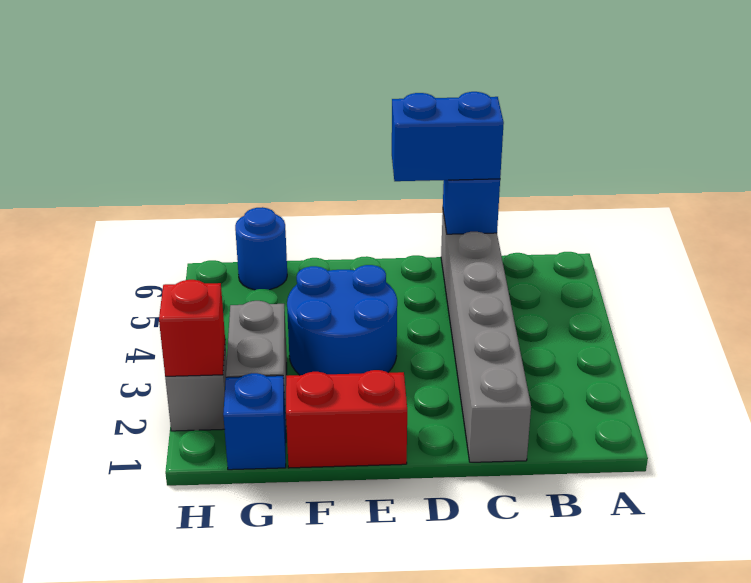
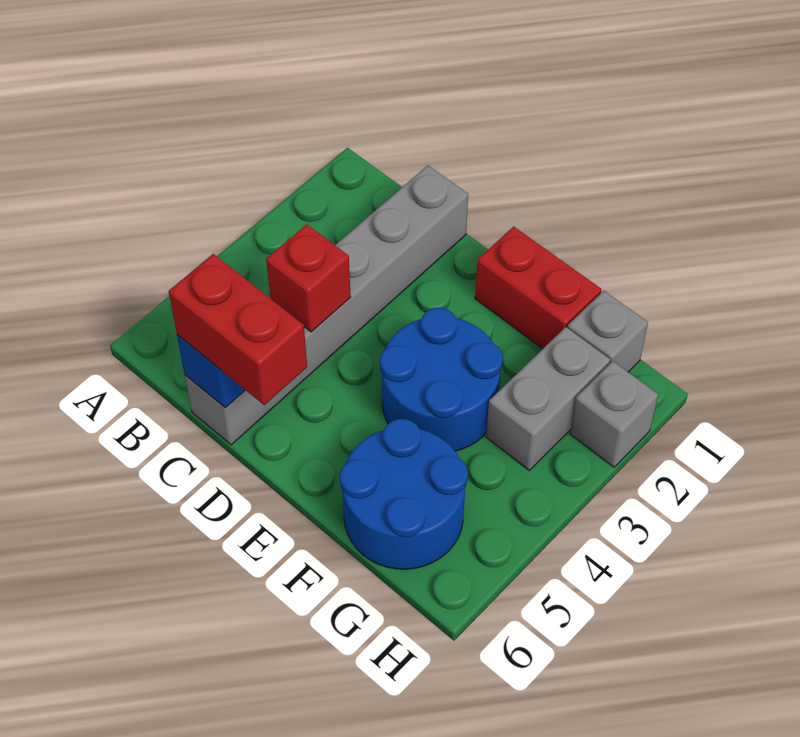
blue brick C6:D6 level 3 -> red brick C6:D6 level 3
blue brick G1 level 1 -> grey brick G1 level 1
blue round brick G6 level 1 -> blue round brick F5:G6 level 1
red brick H2 level 2 -> red brick C4 level 2

